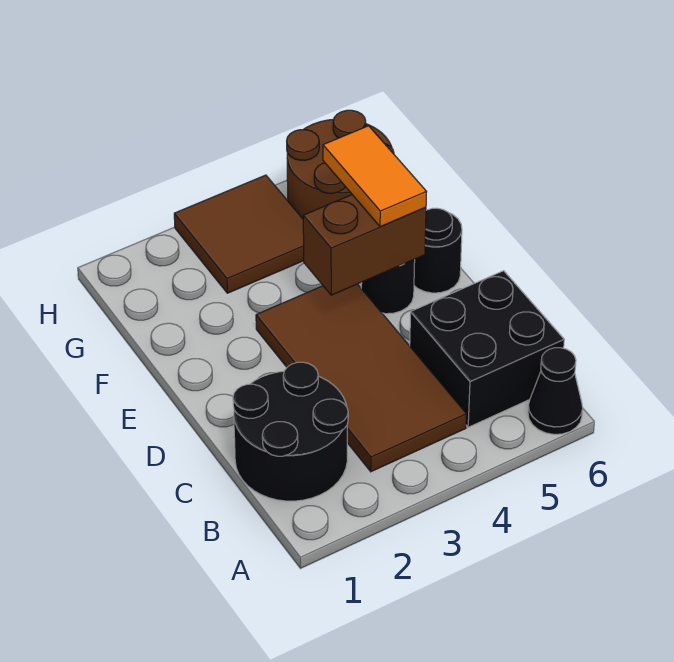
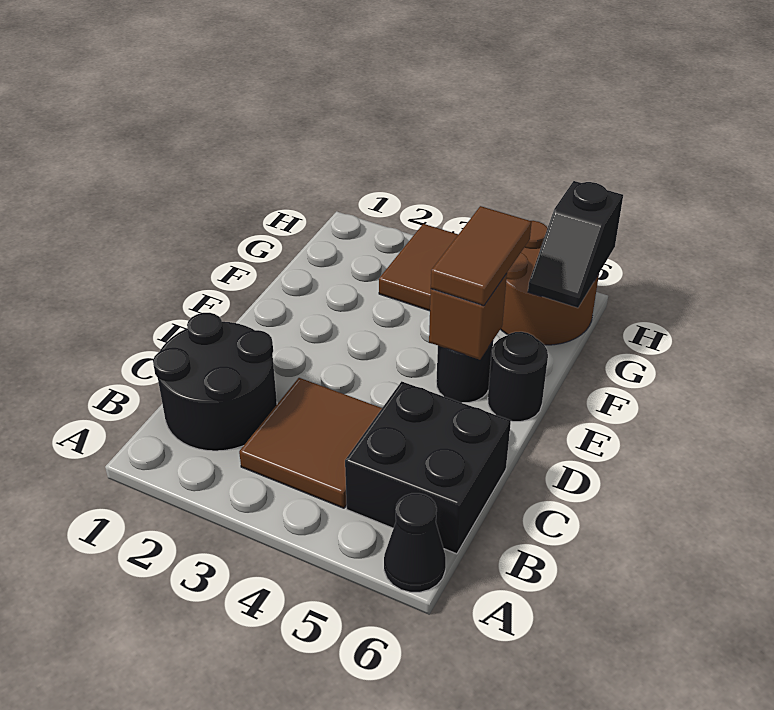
brown tile B3:E4 level 1 -> brown tile B3:C4 level 1
brown brick E4:E5 level 2 -> brown brick E5 level 2
orange tile E5:F5 level 3 -> brown tile E5:F5 level 3
none -> black slope G6:H6 level 2 top H

